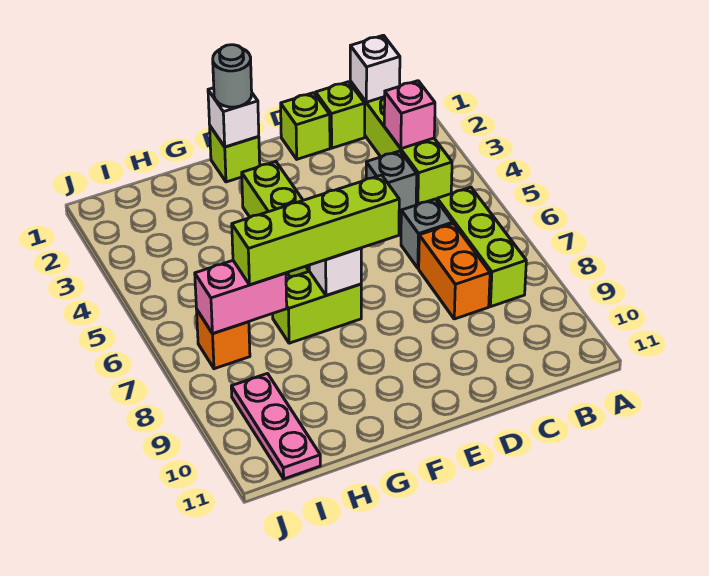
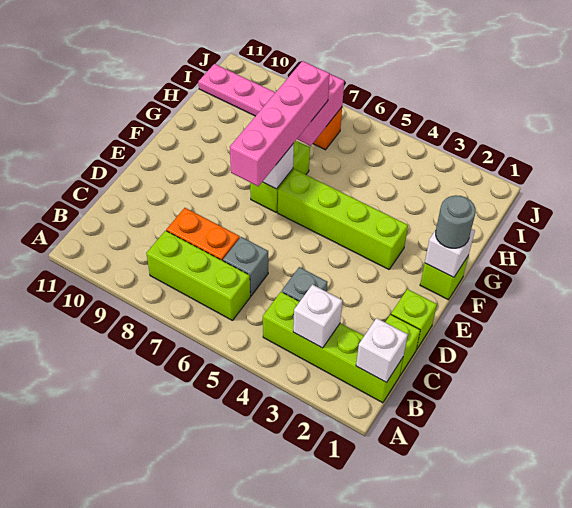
pink brick B3 level 2 -> white brick B3 level 2
lime brick E7:H7 level 3 -> pink brick E7:H7 level 3

